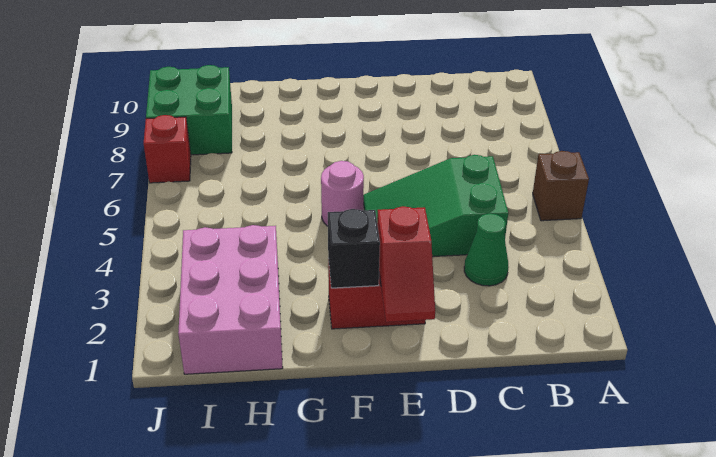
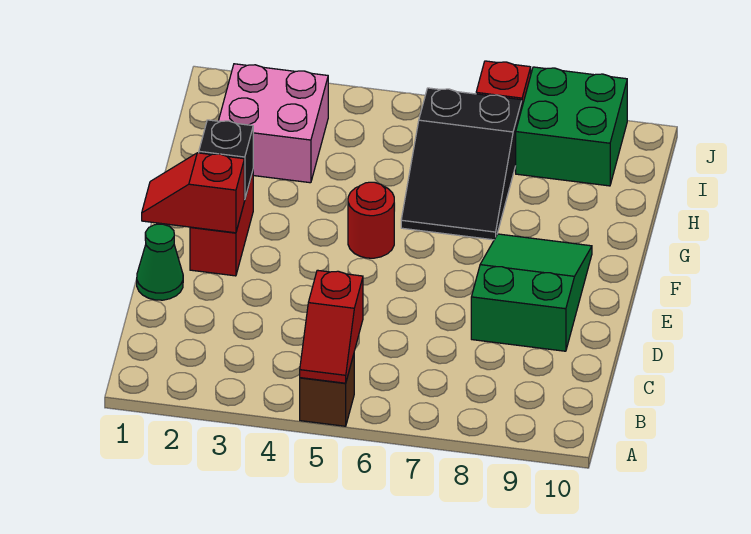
none -> red slope A5:B5 level 2 top B
green cone C3 level 1 -> green cone D1 level 1
green slope C4:E5 level 1 top C -> green slope D8:F9 level 1 top D
pink round brick F5 level 1 -> red round brick F5 level 1
none -> black slope G6:I7 level 1 top I
pink brick H1:I3 level 1 -> pink brick H2:I3 level 1

